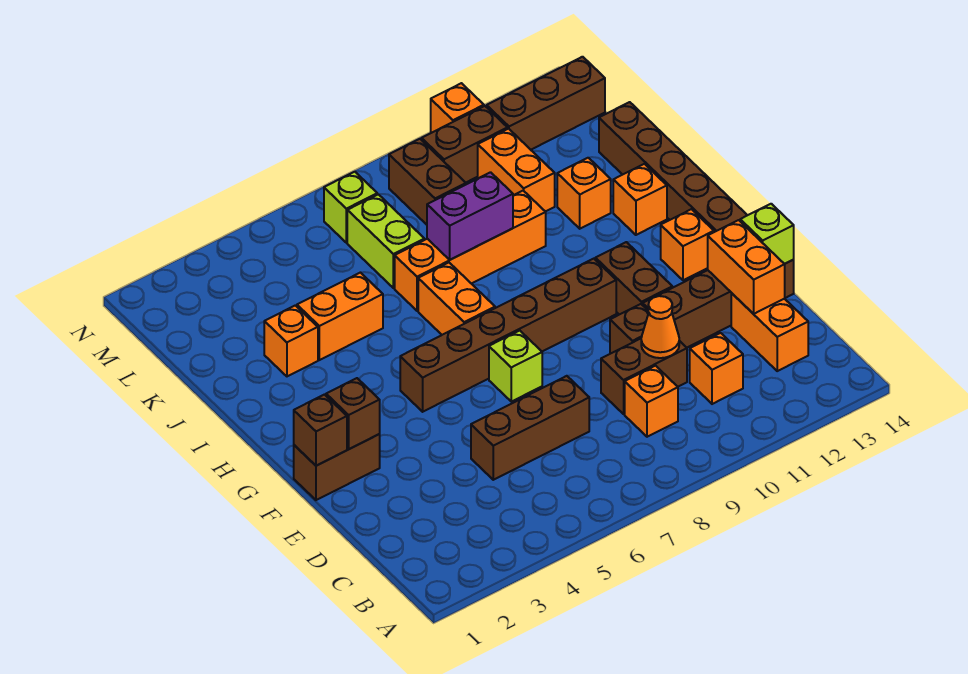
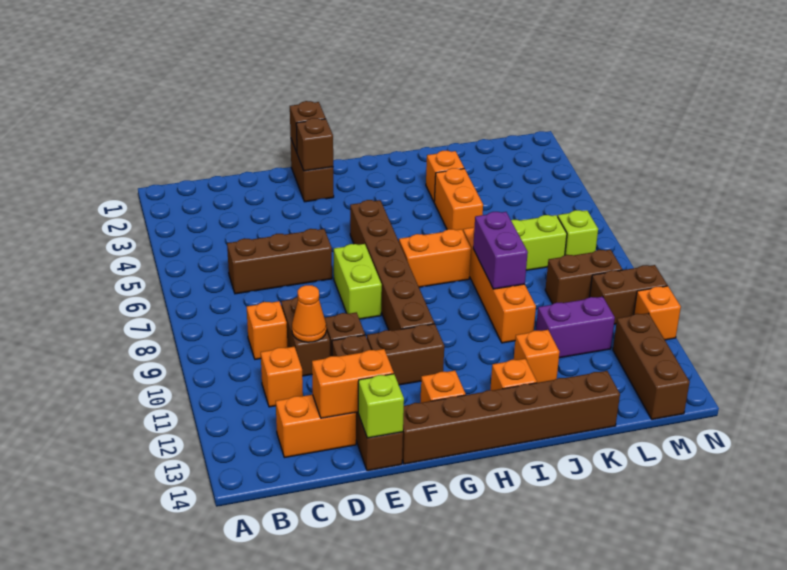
brown brick D5:D7 level 1 -> brown brick C6:E6 level 1
lime brick F7 level 1 -> lime brick F7:F8 level 1
orange brick K11:L11 level 1 -> purple brick K11:L11 level 1
brown brick M10:M11 level 1 -> brown brick M10:N10 level 1

